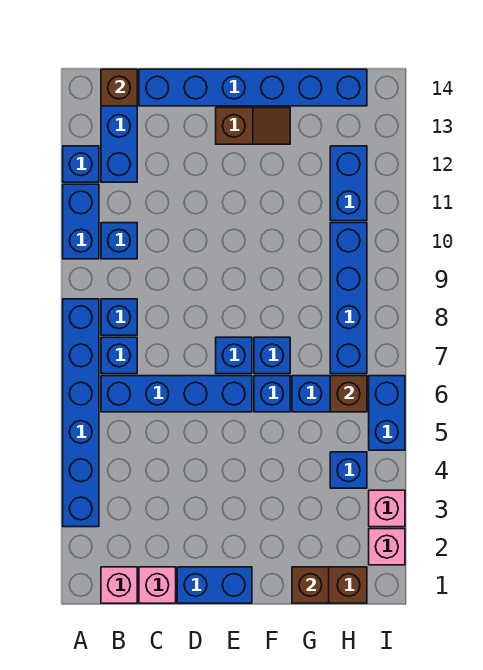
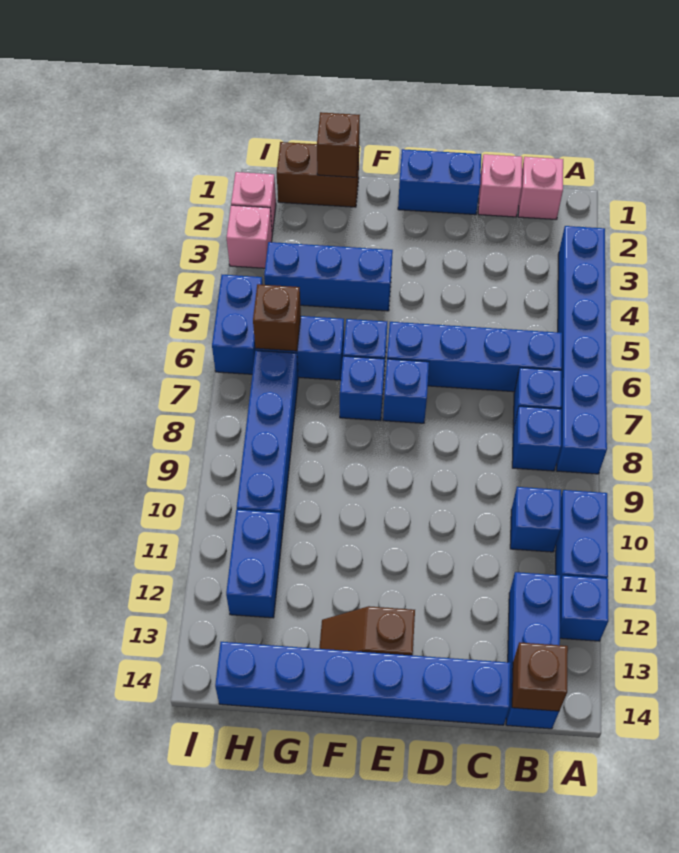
blue brick H4 level 1 -> blue brick F4:H4 level 1

